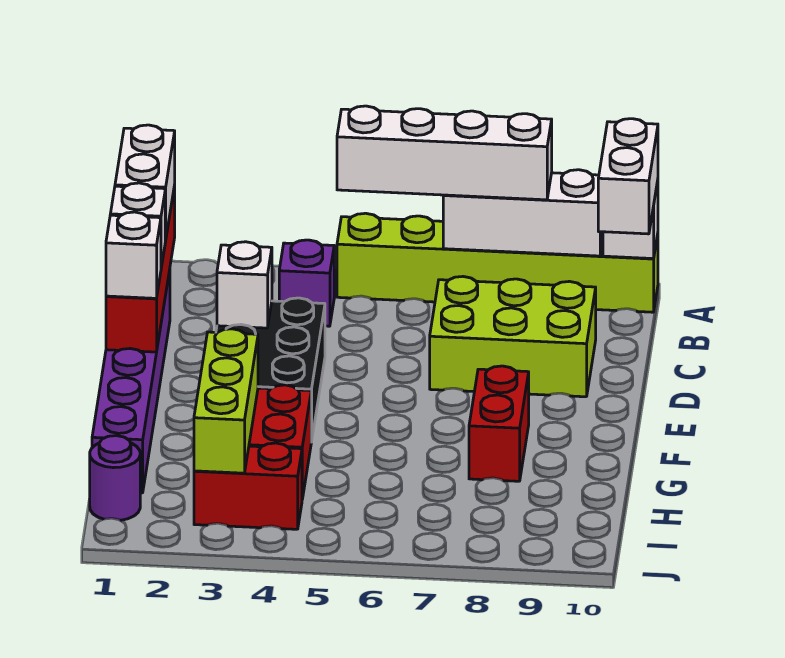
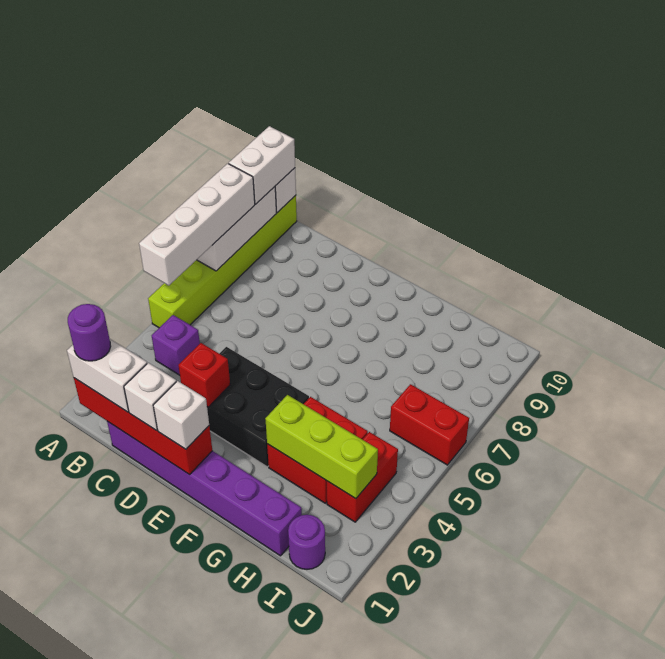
white brick A10:B10 level 3 -> white brick A9:A10 level 3
none -> purple round brick B1 level 4
lime brick C7:D9 level 1 -> none
white brick D3 level 2 -> red brick D3 level 2
red brick F8:G8 level 1 -> red brick I6:J6 level 1

